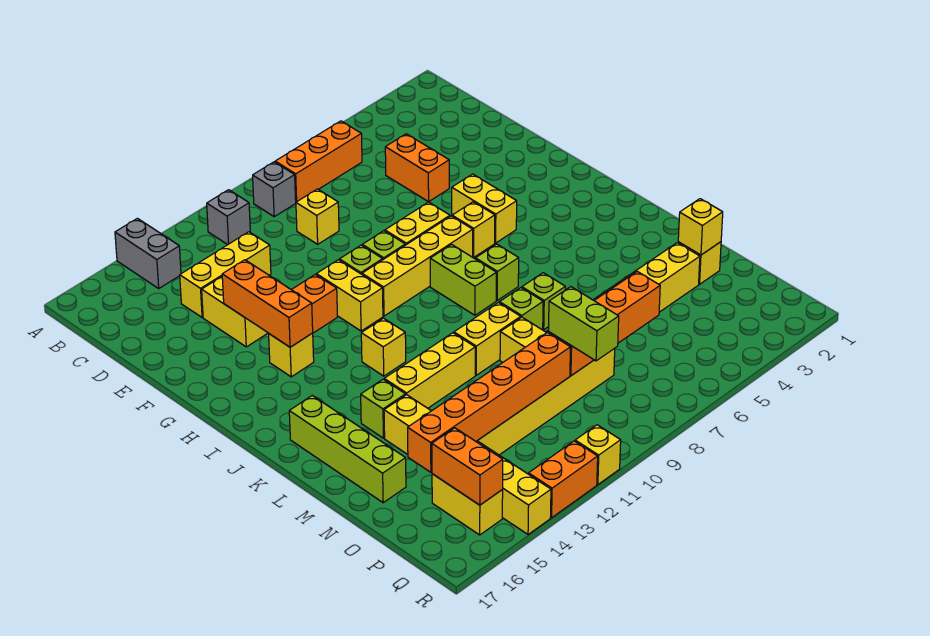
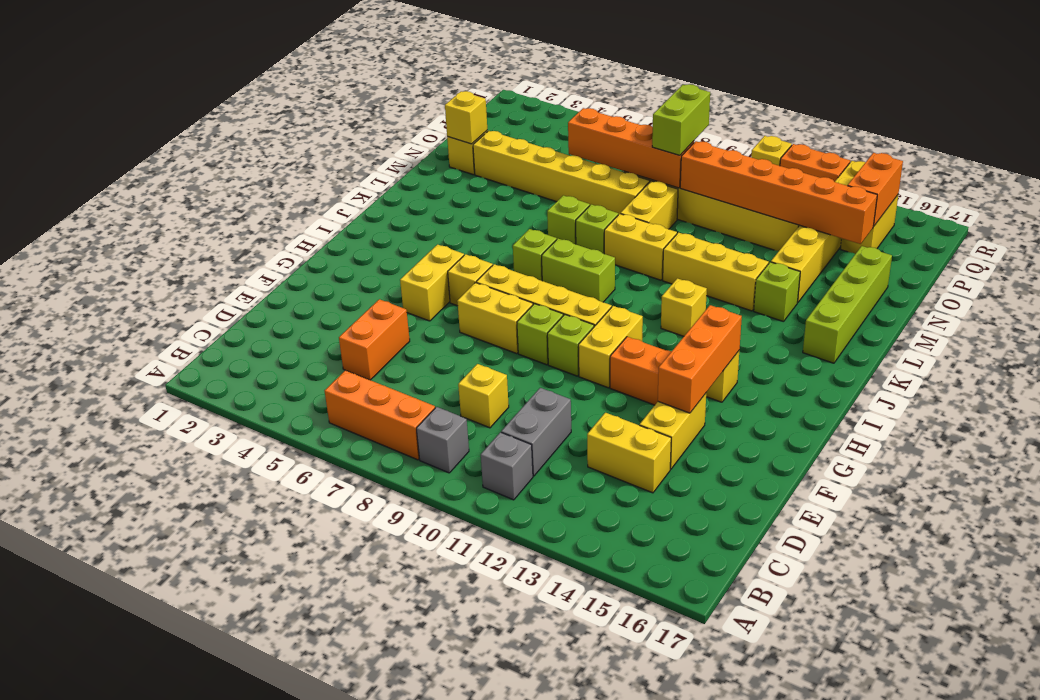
grey brick A14:B14 level 1 -> grey brick C11:D11 level 1
yellow brick D12:D14 level 1 -> yellow brick D13:D14 level 1
lime brick I8:J8 level 1 -> lime brick J8:J9 level 1

